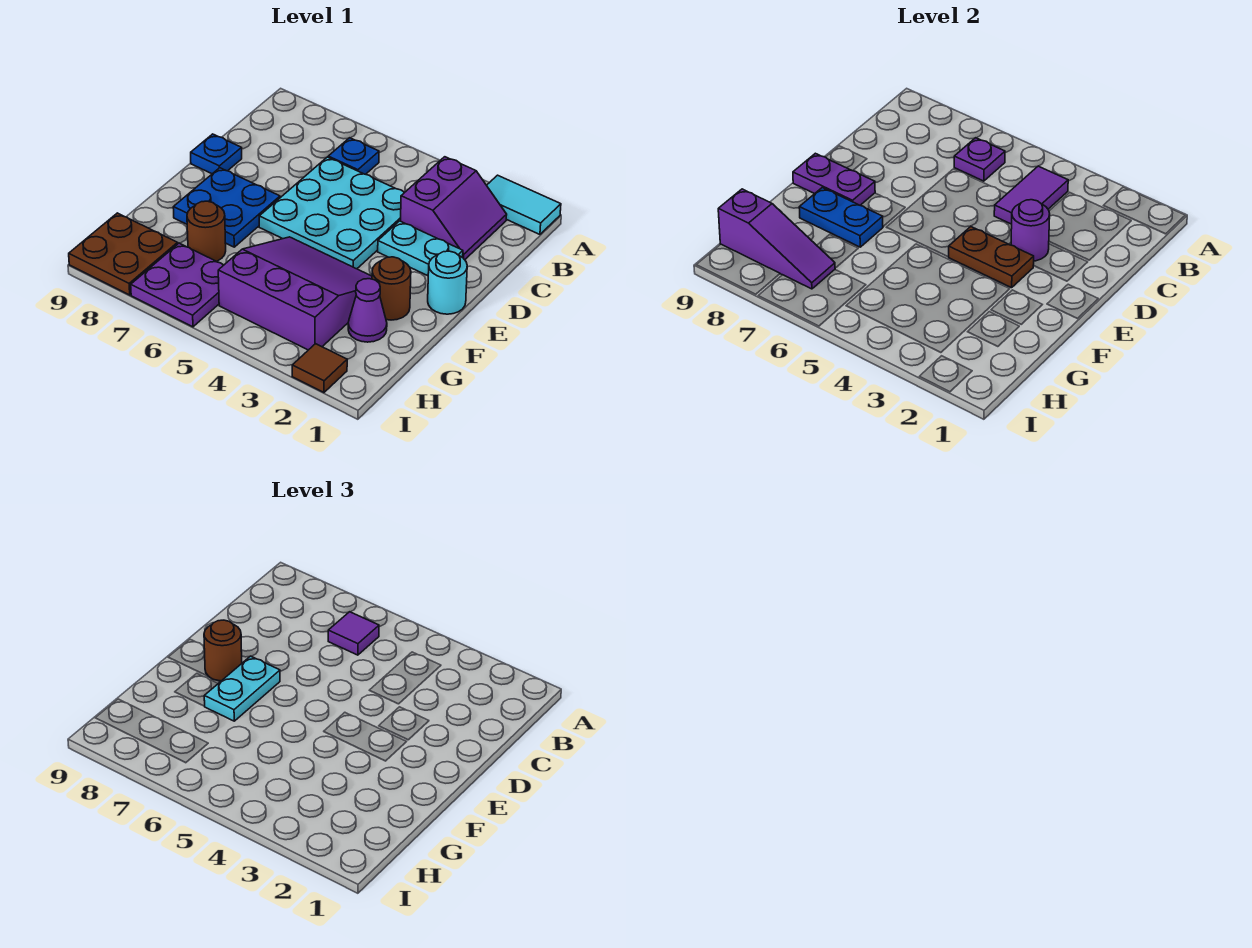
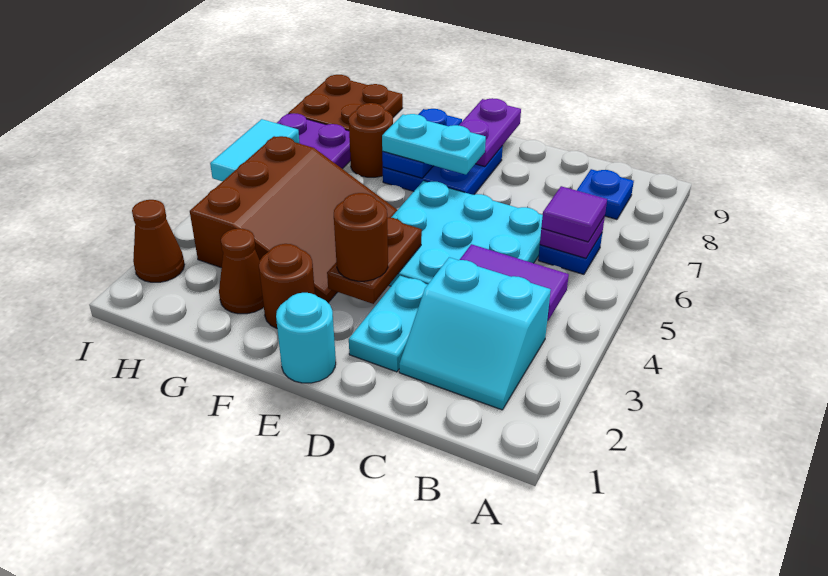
cyan tile A1:A2 level 1 -> cyan tile I5:I6 level 2
purple slope B2:C3 level 1 top 3 -> cyan slope B2:C3 level 1 top 3
purple round brick D3 level 2 -> none
blue plate D9 level 1 -> blue plate B8 level 1
brown round brick E8 level 3 -> brown round brick E3 level 3
purple slope F3:H5 level 1 top H -> brown slope F3:H5 level 1 top H
purple cone G2 level 1 -> brown cone G2 level 1
purple slope H7:H9 level 2 top 9 -> none
brown tile I2 level 1 -> brown cone I2 level 1

